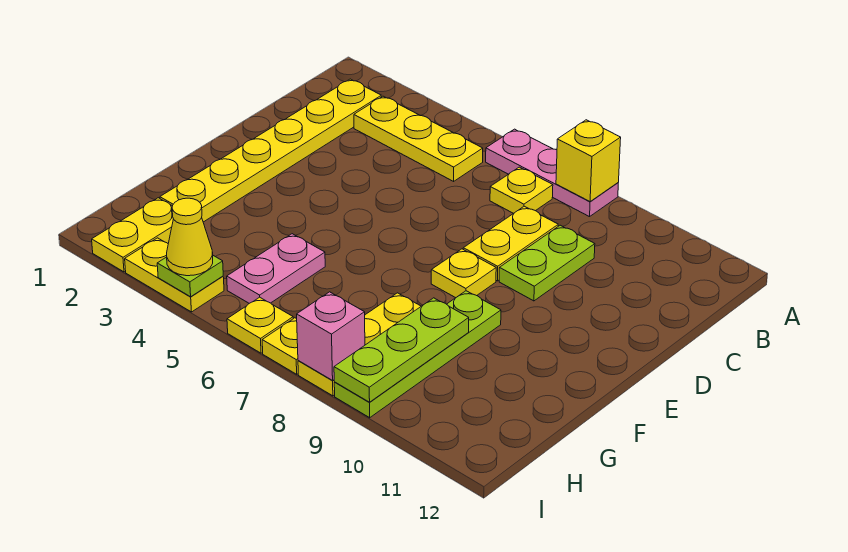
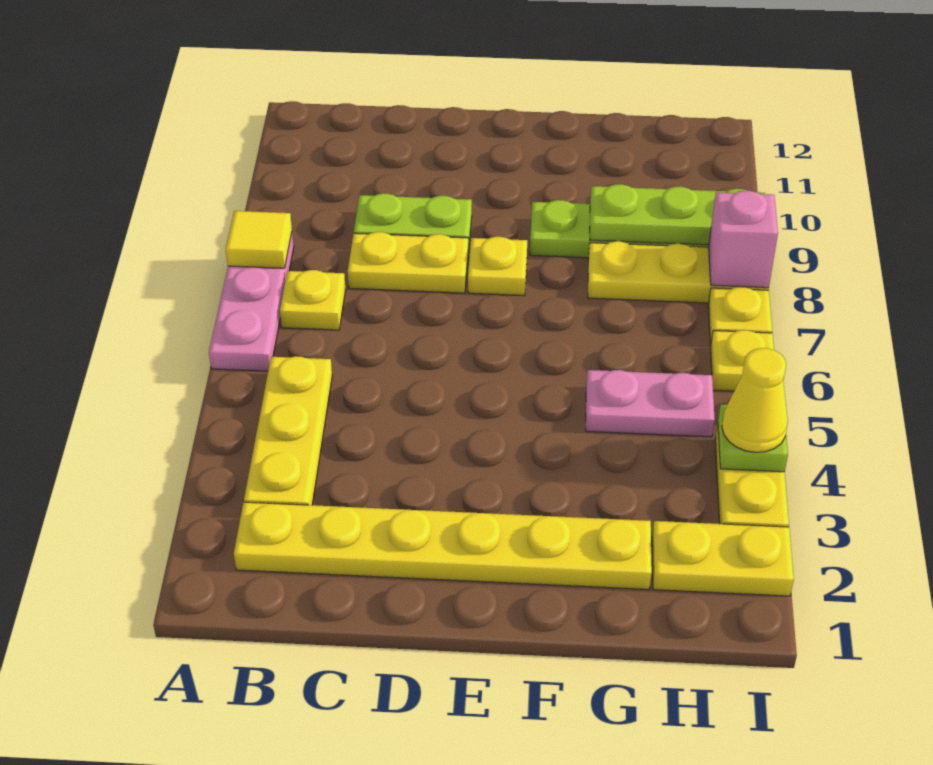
yellow brick A8 level 2 -> yellow tile A8 level 2

